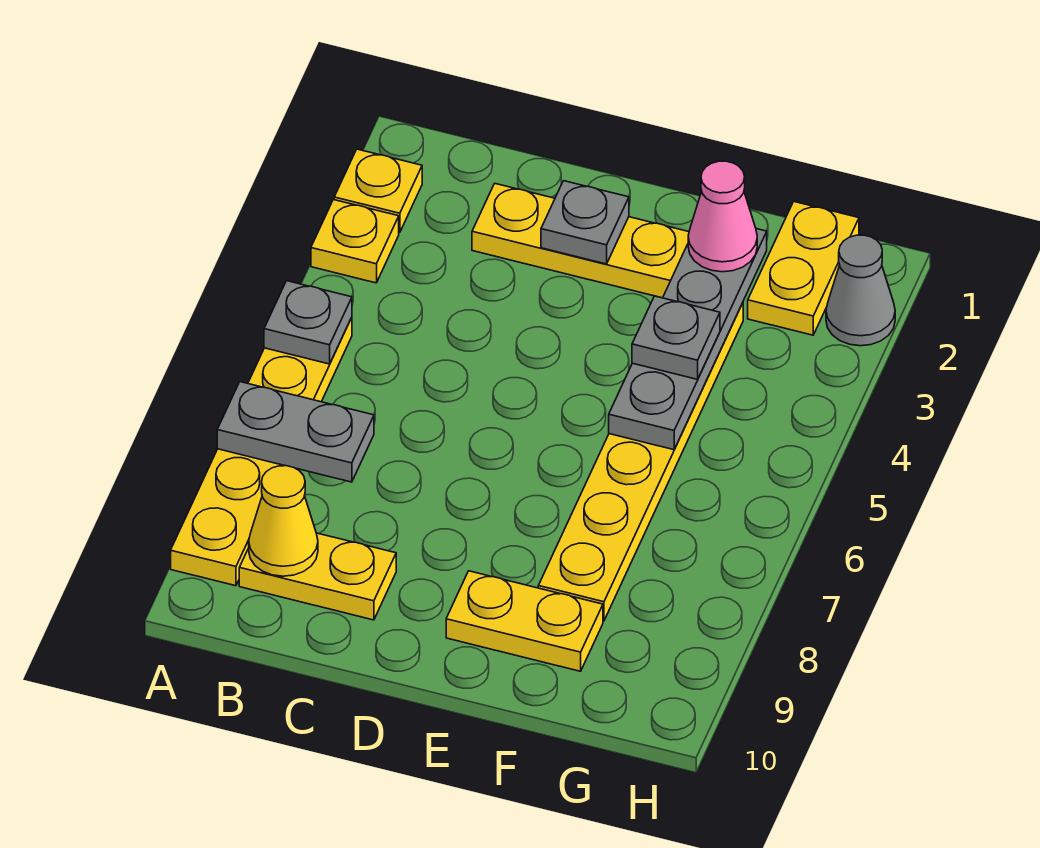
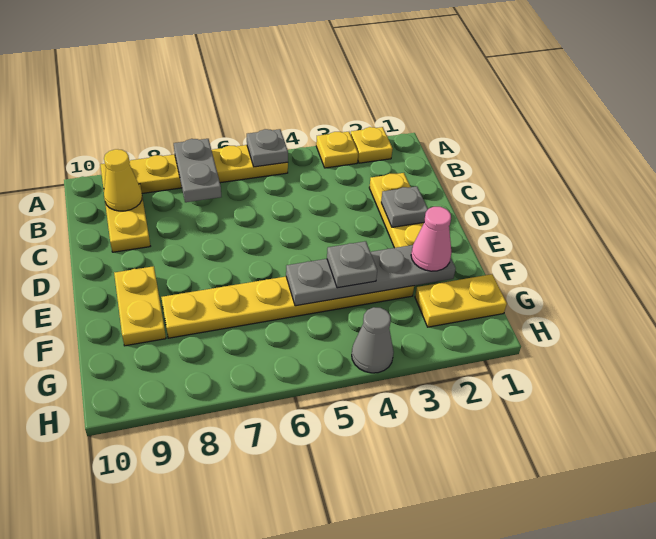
grey cone H2 level 1 -> grey cone H4 level 1

